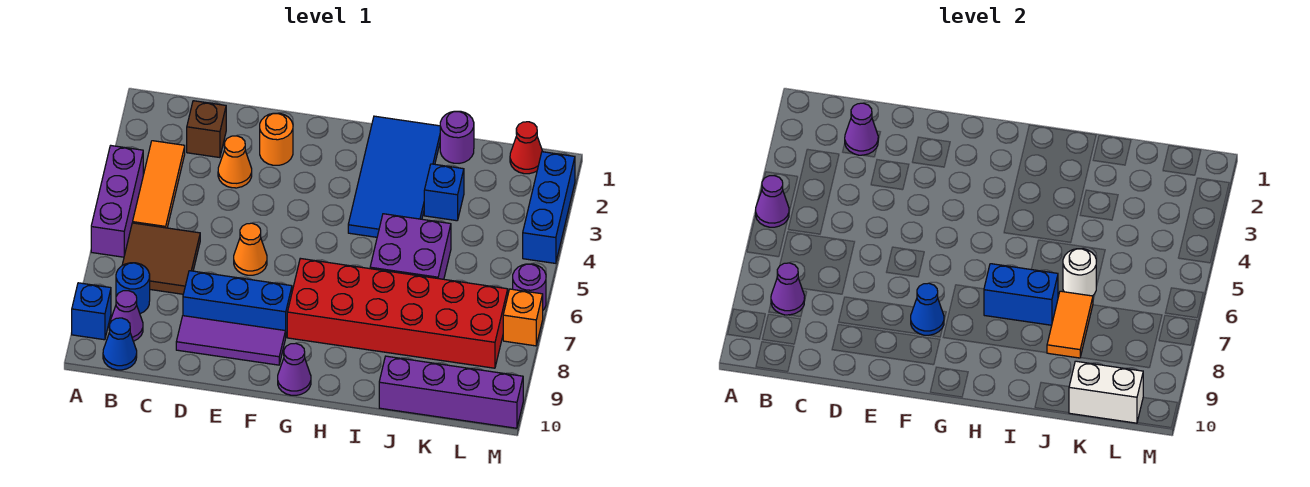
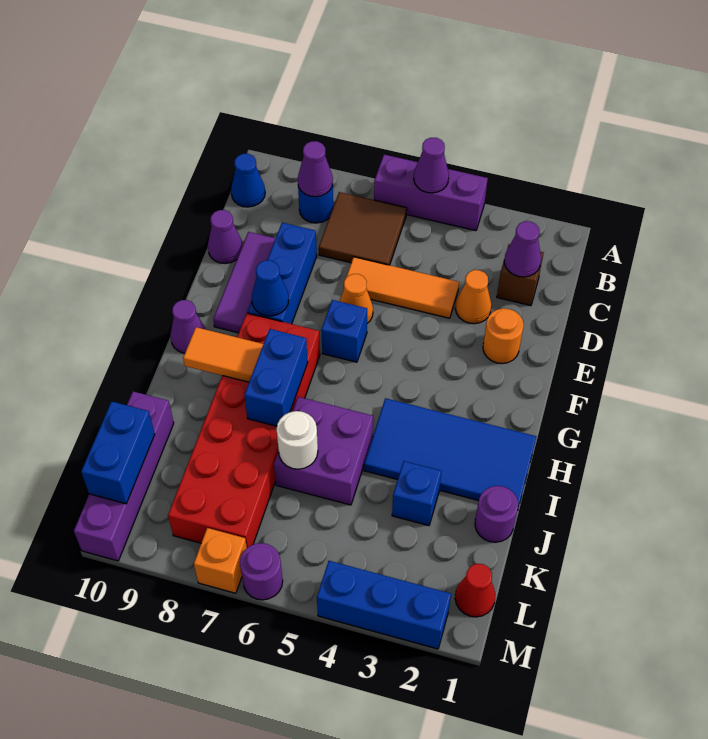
blue brick A9 level 1 -> blue brick F6 level 1
orange tile B3:B5 level 1 -> orange tile D4:D6 level 1
purple cone B9 level 1 -> purple cone D10 level 1
orange tile J7:J8 level 2 -> orange tile H8:H9 level 2
white brick K10:L10 level 2 -> blue brick K10:L10 level 2

